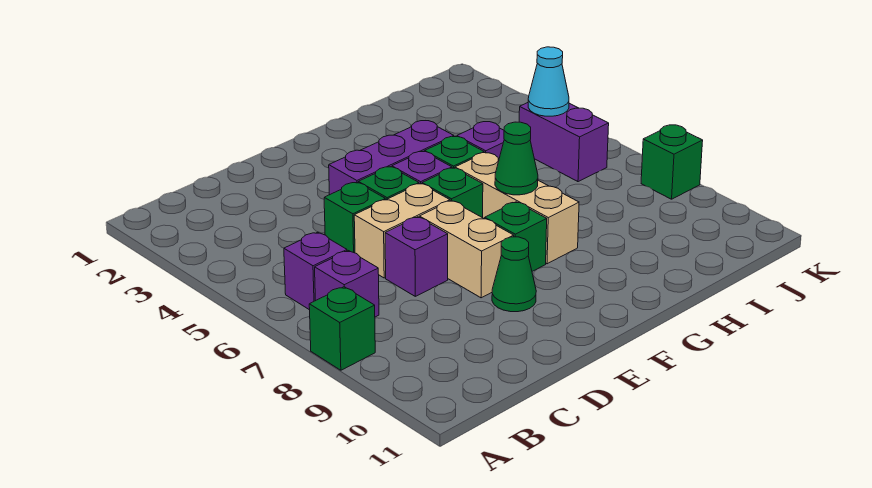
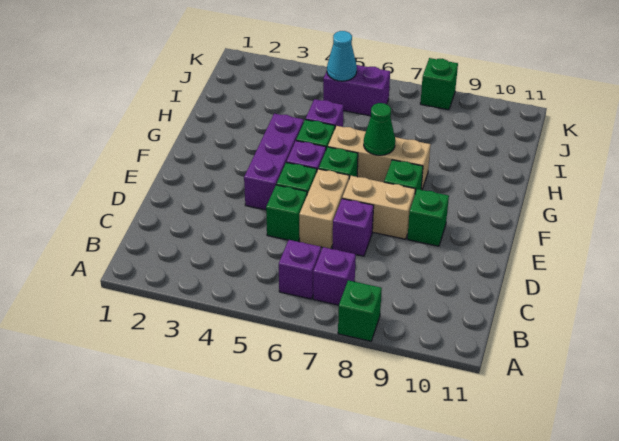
green cone E9 level 1 -> green brick E9 level 1

